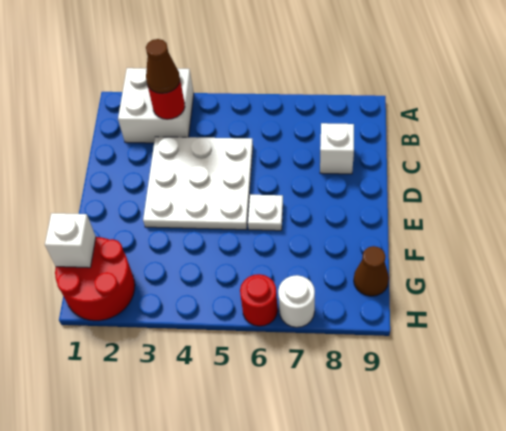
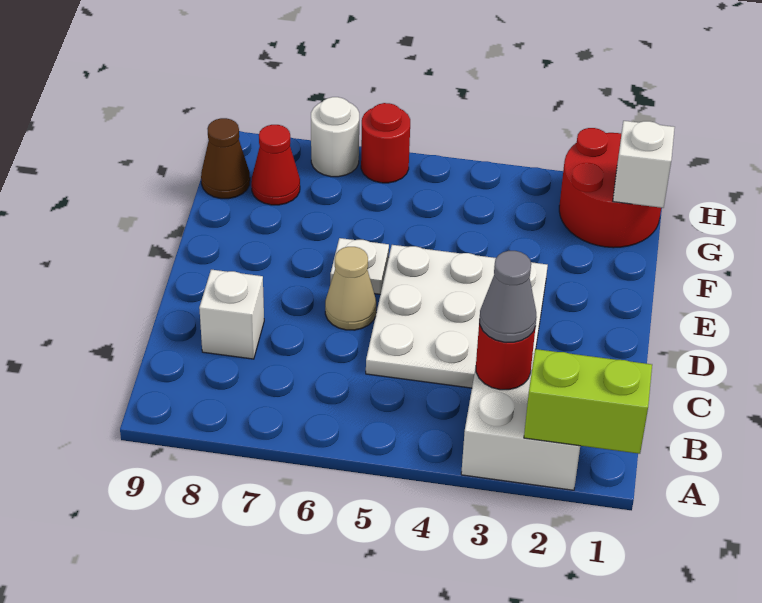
none -> lime brick A1:A2 level 2
brown cone B3 level 3 -> grey cone B3 level 3
none -> tan cone D6 level 1
none -> red cone G8 level 1

